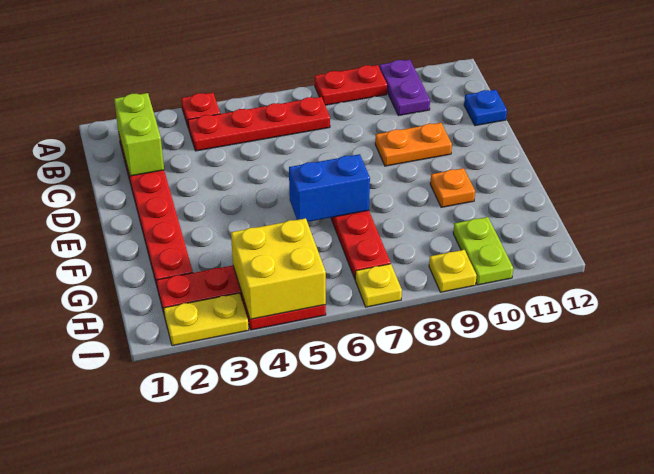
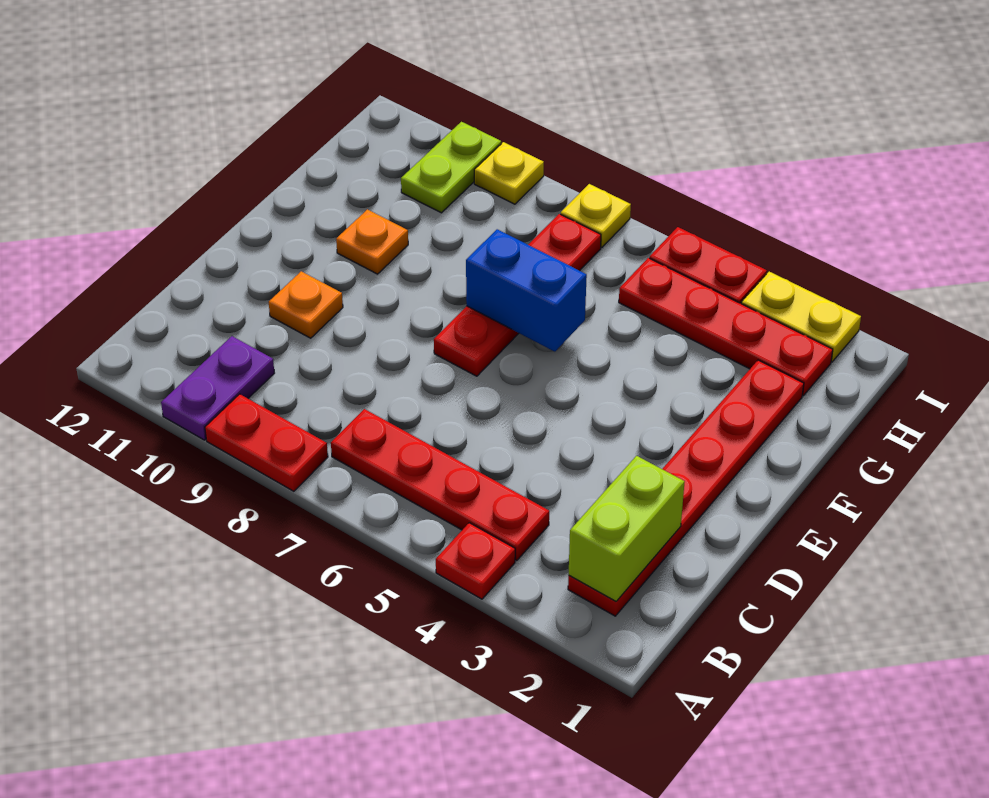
blue plate C12 level 1 -> none
orange plate D9:D10 level 1 -> orange plate D10 level 1
yellow brick H4:I5 level 2 -> none

